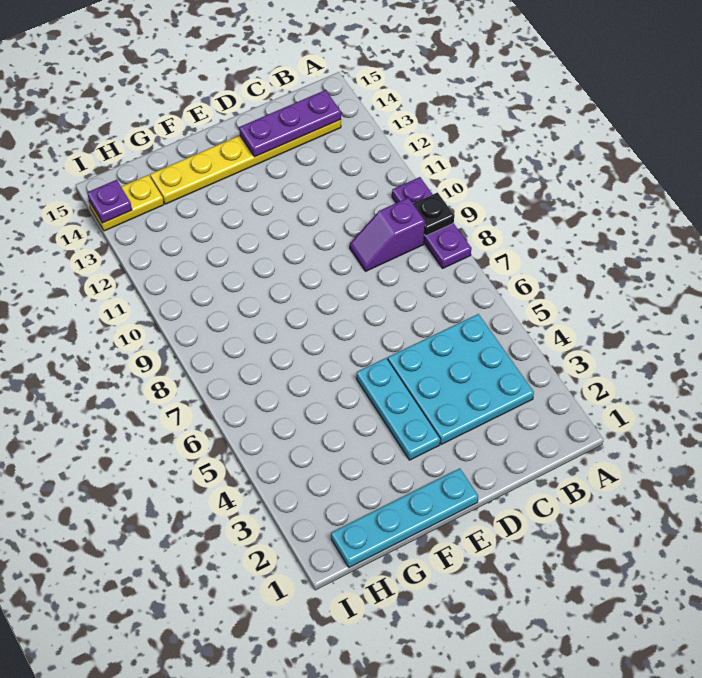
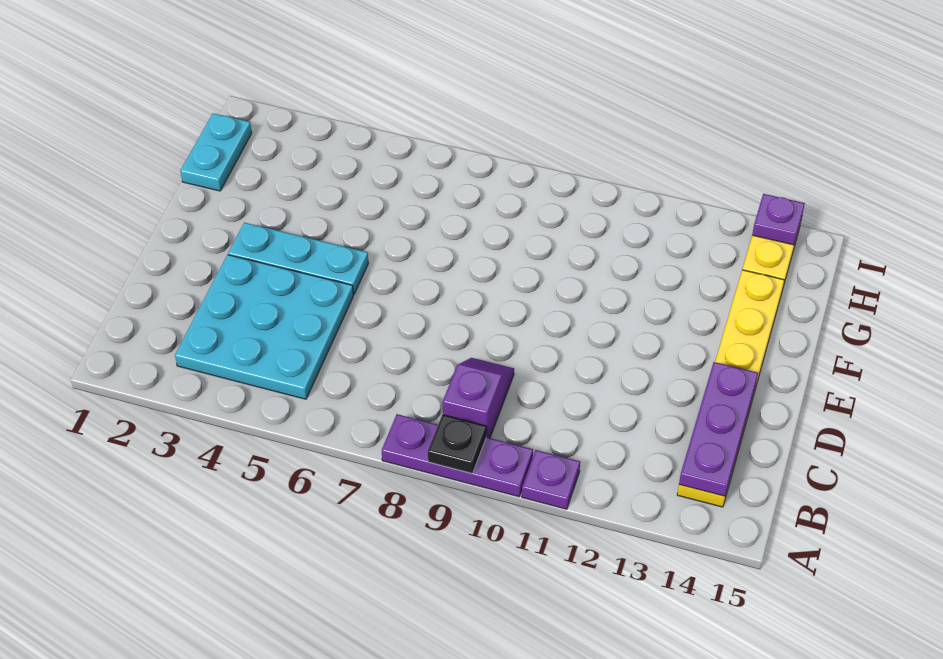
none -> purple plate A11 level 1
cyan plate E1:H1 level 1 -> cyan plate G1:H1 level 1

